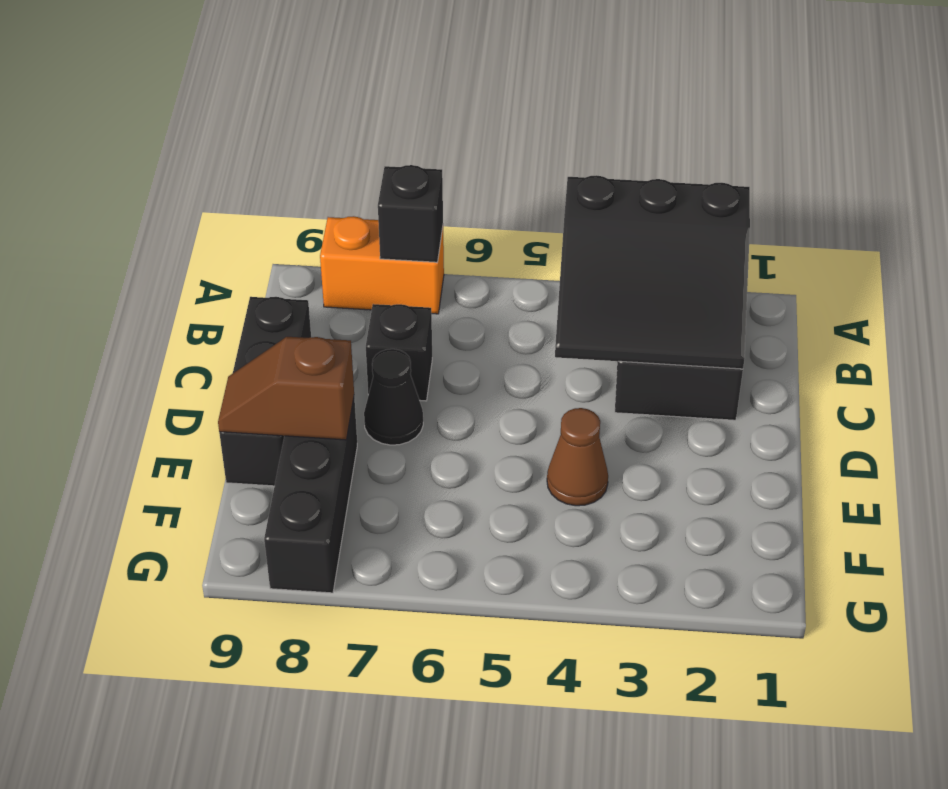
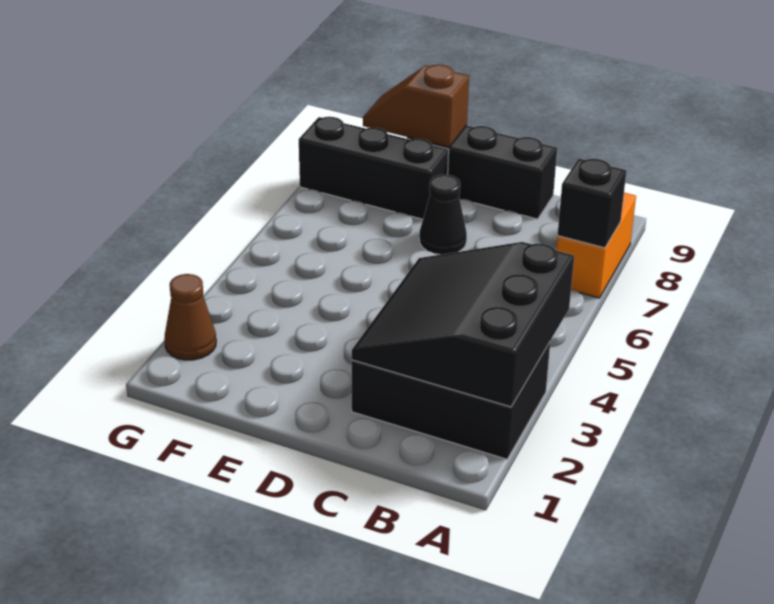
black brick C7 level 1 -> none
brown cone E4 level 1 -> brown cone G2 level 1
brown slope E8:E9 level 2 top 8 -> brown slope E9:F9 level 2 top E

